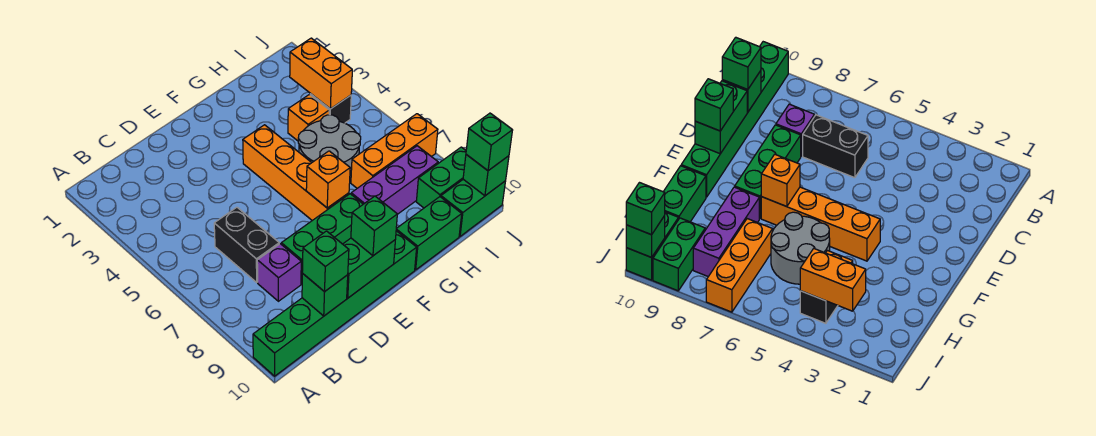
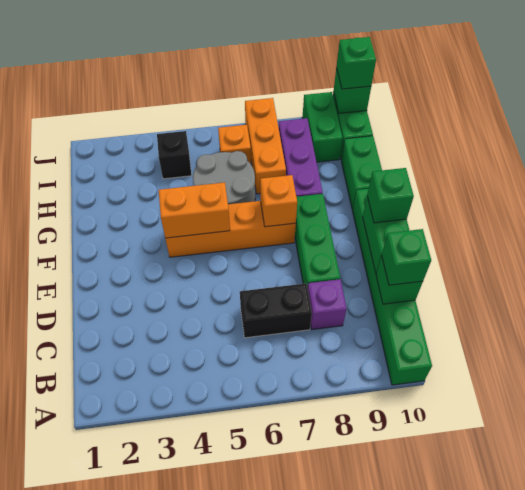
orange brick H4 level 1 -> orange brick I6 level 1
orange brick I3:I4 level 2 -> orange brick F4:F5 level 2

